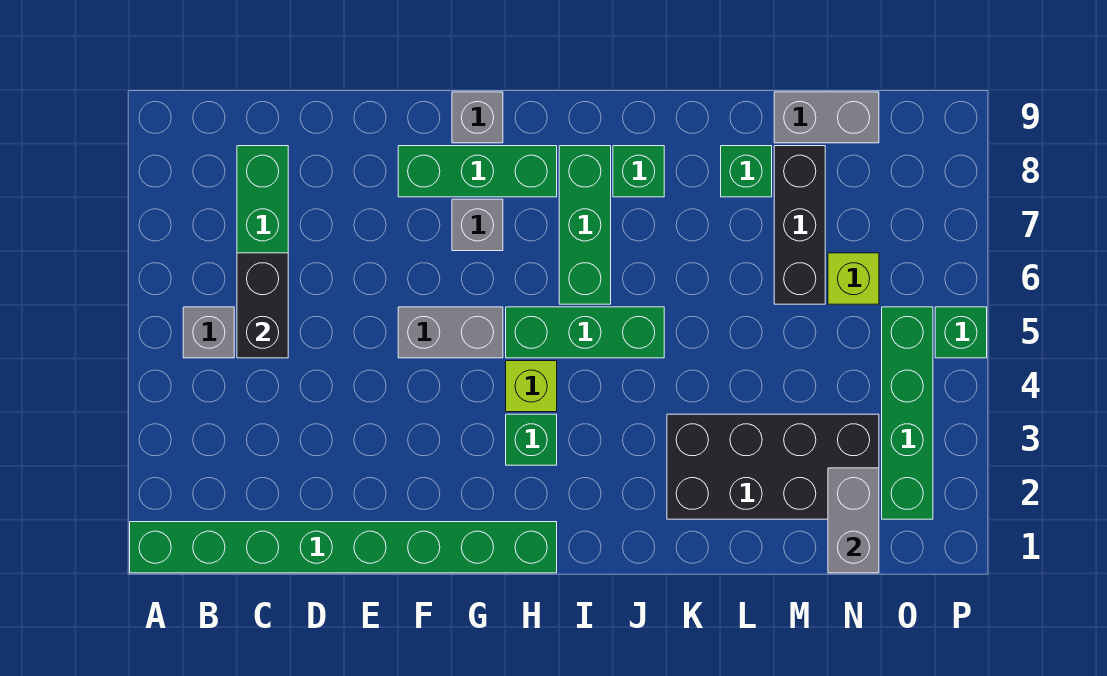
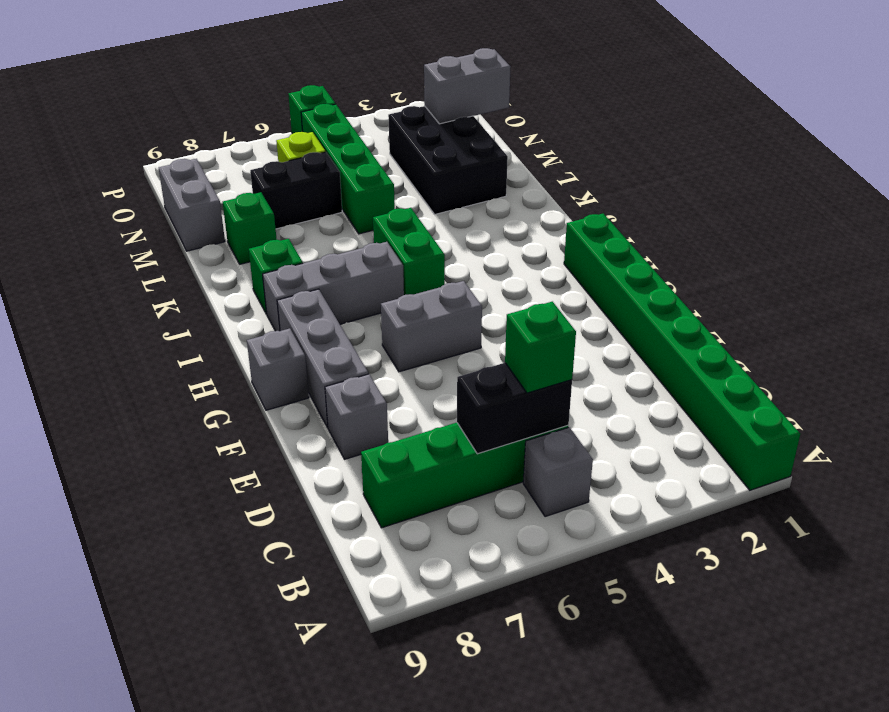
grey brick F5:G5 level 1 -> grey brick G5:G6 level 1
green brick F8:H8 level 1 -> grey brick F8:H8 level 1
grey brick G7 level 1 -> grey brick E8 level 1
green brick H3 level 1 -> green brick C5 level 3
lime brick H4 level 1 -> none
green brick H5:J5 level 1 -> green brick I5:J5 level 1
green brick I6:I8 level 1 -> grey brick I6:I8 level 1
black brick K2:N3 level 1 -> black brick L2:N3 level 1
black brick M6:M8 level 1 -> black brick M6:M7 level 1
green brick O2:O5 level 1 -> green brick L5:O5 level 1

